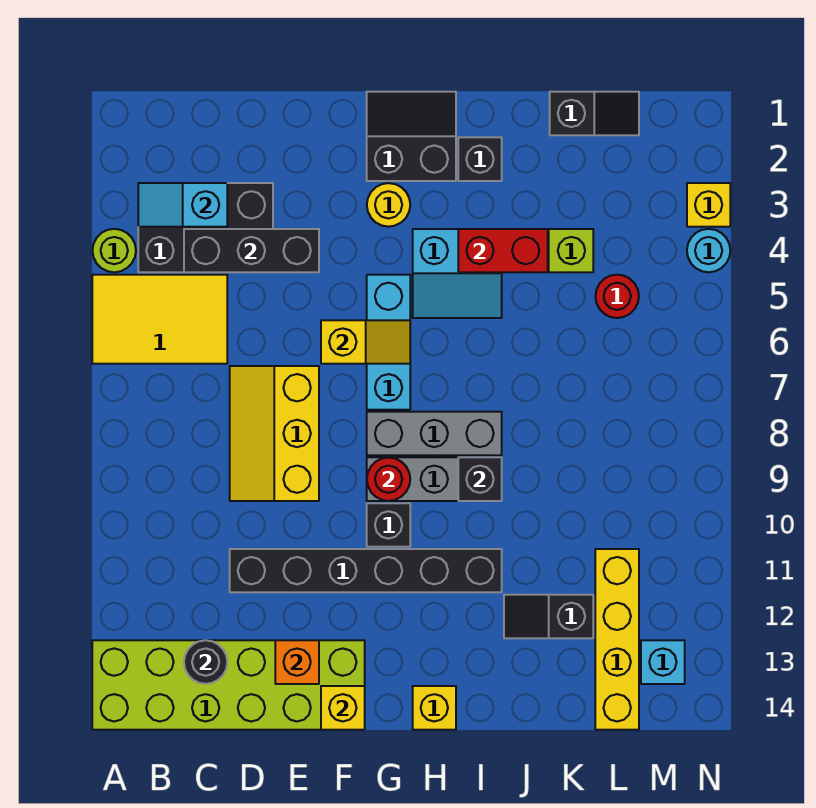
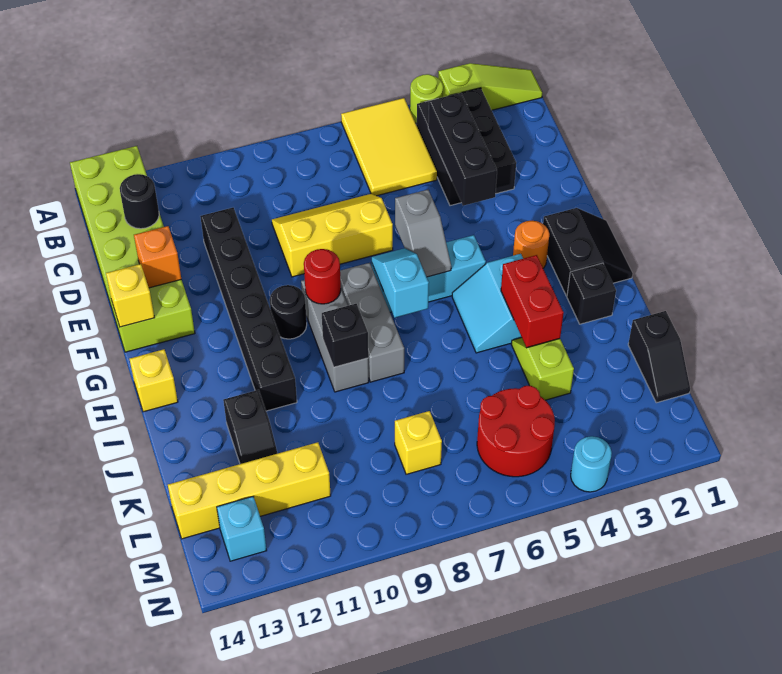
none -> lime slope A1:A3 level 1 top 3
cyan slope B3:C3 level 2 top C -> cyan slope G7:H7 level 2 top H
yellow slope F6:G6 level 2 top F -> grey slope F6:G6 level 2 top F
yellow round brick G3 level 1 -> orange round brick G3 level 1
black brick G10 level 1 -> black round brick G10 level 1
black slope J12:K12 level 1 top K -> black slope J12:K12 level 1 top J
red round brick L5 level 1 -> red round brick L5:M6 level 1
yellow brick N3 level 1 -> yellow brick L8 level 1

